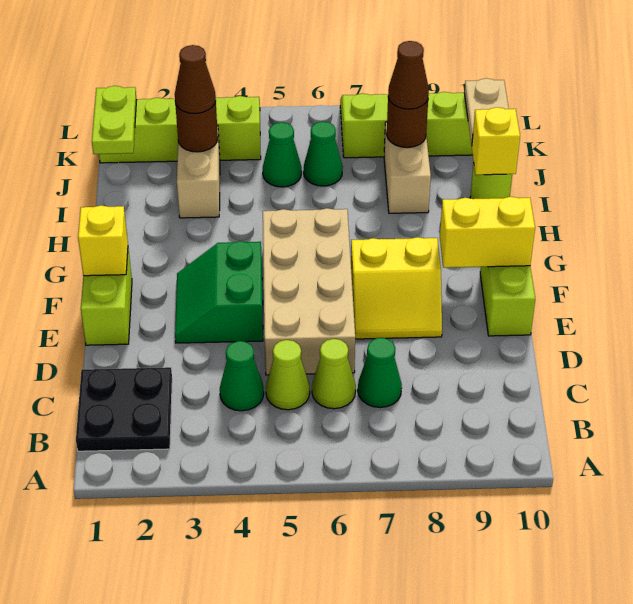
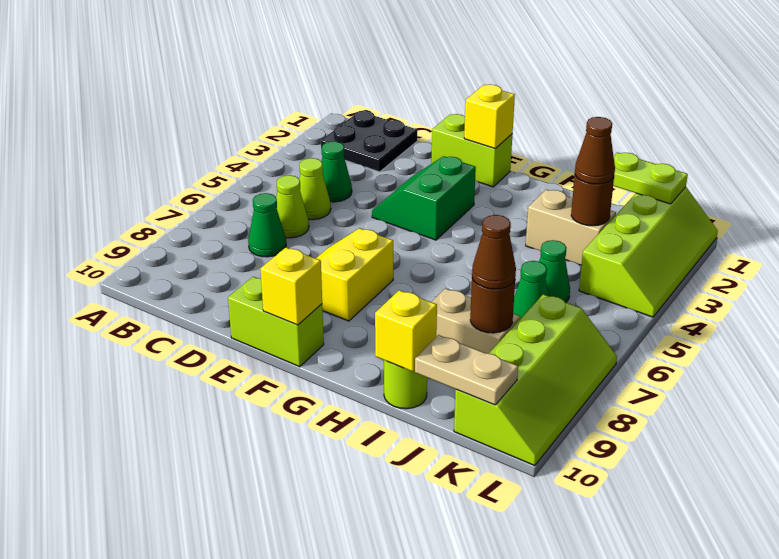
tan brick D5:G6 level 1 -> none
green slope E3:F4 level 1 top 4 -> green slope E3:F4 level 1 top F
yellow brick F9:F10 level 2 -> yellow brick F10 level 2

